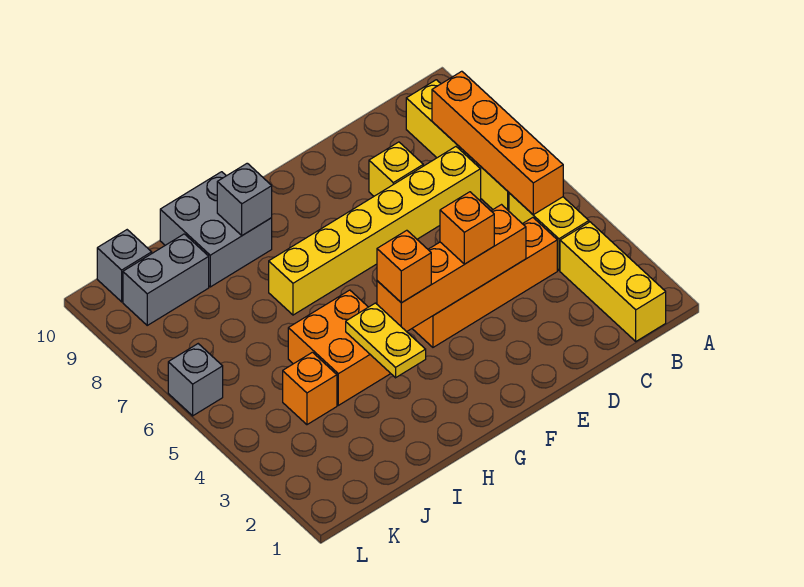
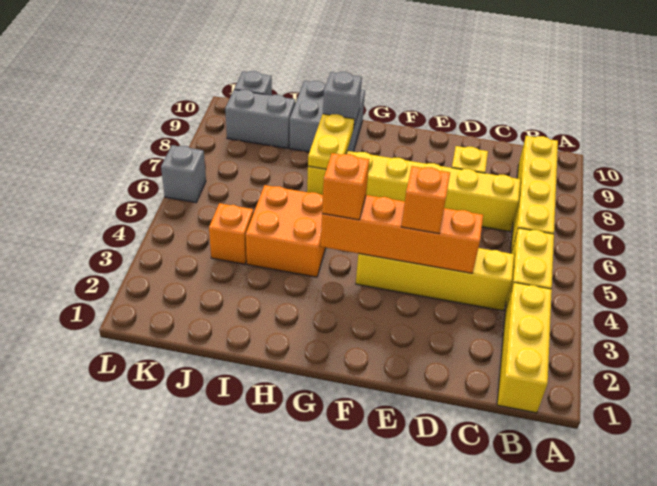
orange brick B5:B8 level 2 -> none
orange brick C4:F4 level 1 -> yellow brick C4:F4 level 1
yellow plate H3:H4 level 2 -> yellow plate H7:H8 level 2

